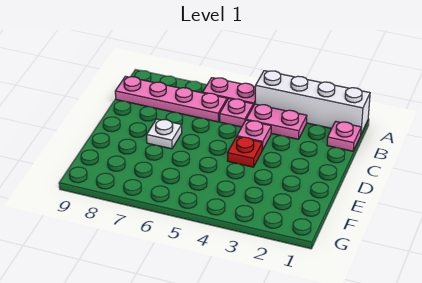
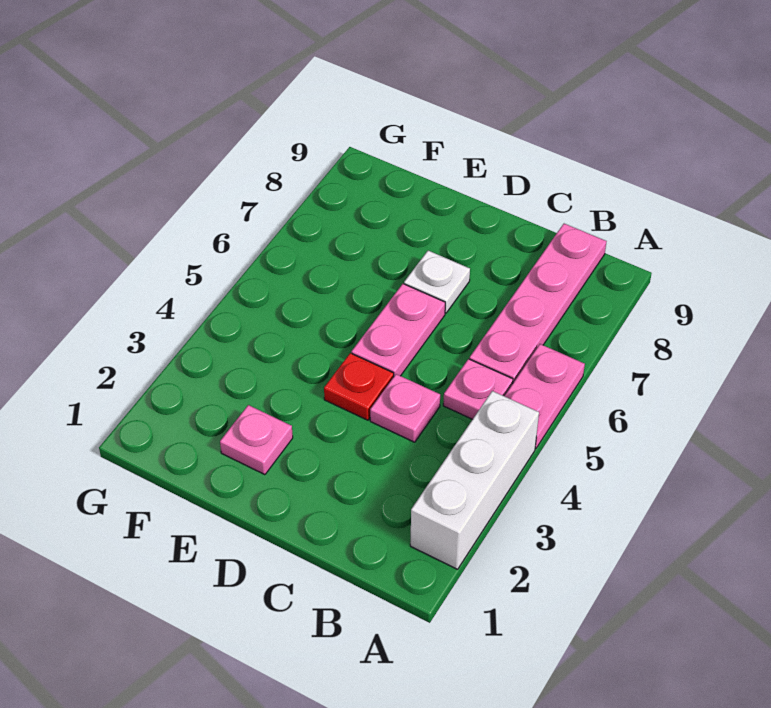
white brick A1:A4 level 1 -> white brick A2:A4 level 1
pink plate B1 level 1 -> pink plate E2 level 1
pink plate B3:B4 level 1 -> pink plate D5:D6 level 1

